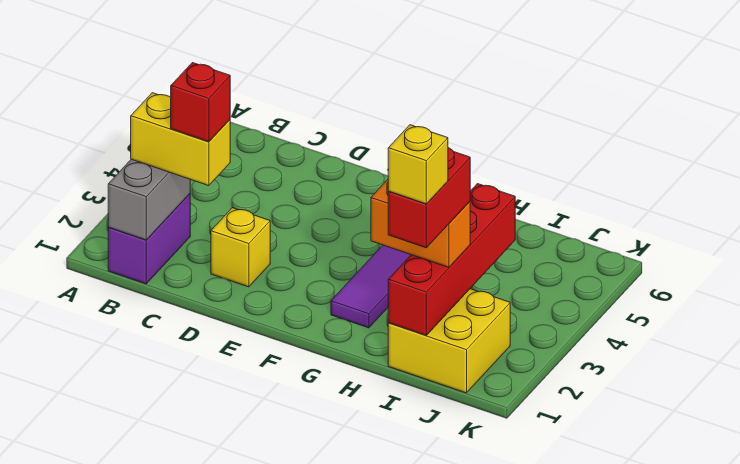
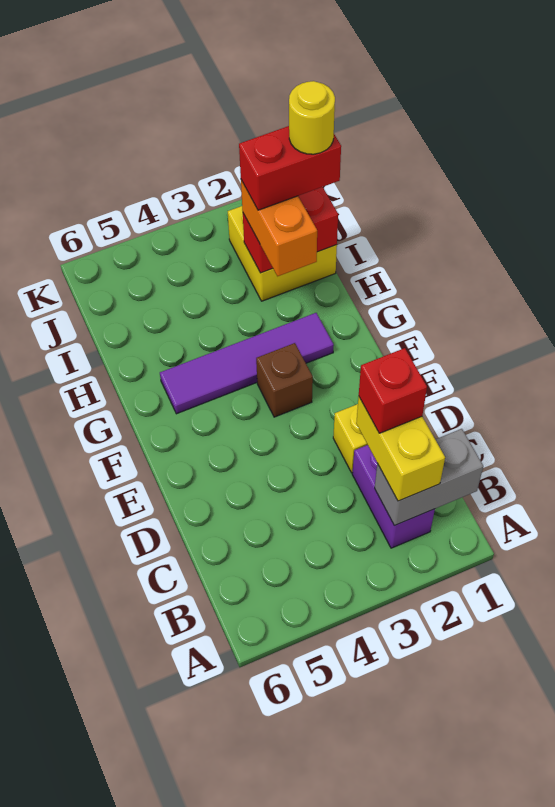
purple brick B1:B2 level 1 -> purple brick B2:C2 level 1
none -> brown brick F3 level 1
red brick I1:I4 level 2 -> red brick I1:I2 level 2
yellow brick I1 level 5 -> yellow round brick I1 level 5

